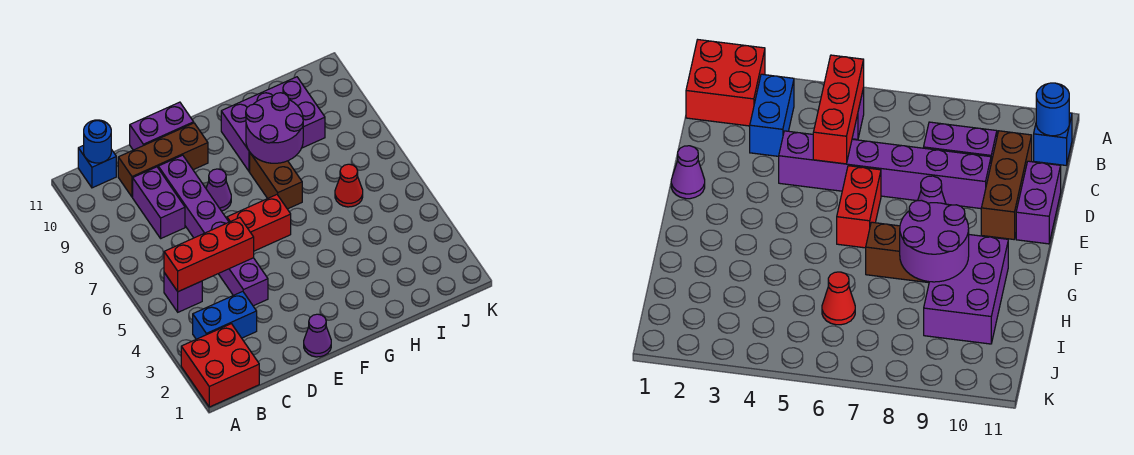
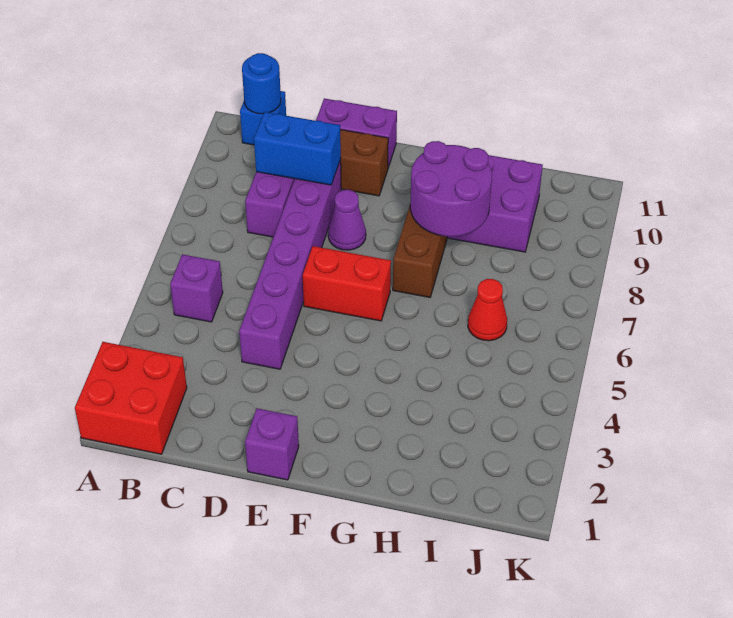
blue brick B3:C3 level 1 -> blue brick C9:D9 level 2
red brick B5:D5 level 2 -> none
purple cone E1 level 1 -> purple brick E1 level 1

